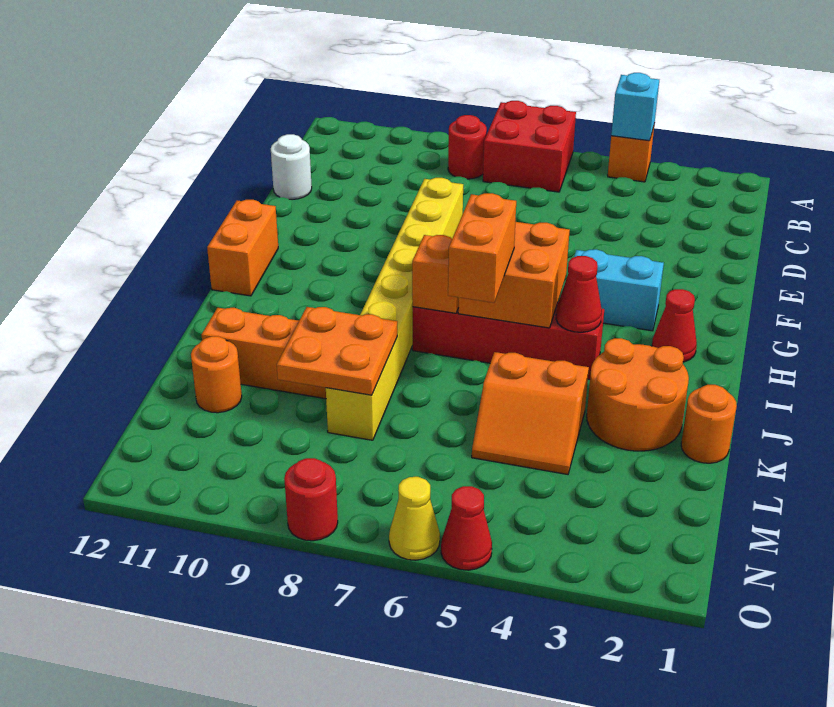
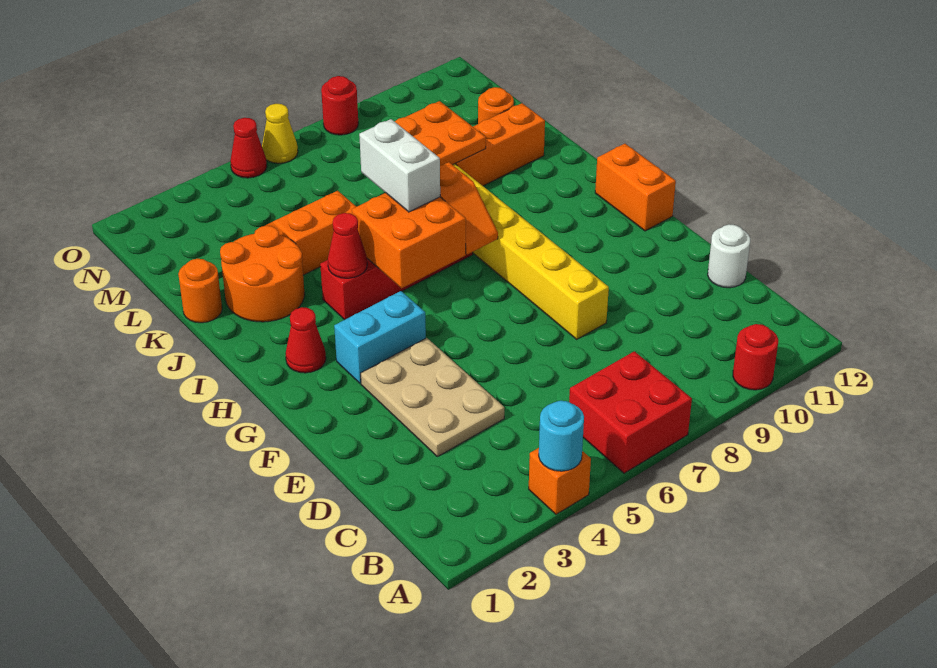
cyan brick A4 level 2 -> cyan round brick A4 level 2
red round brick B8 level 1 -> red round brick A10 level 1
none -> tan plate D3:F4 level 1
orange brick I6:J6 level 3 -> white brick I6:J6 level 3

